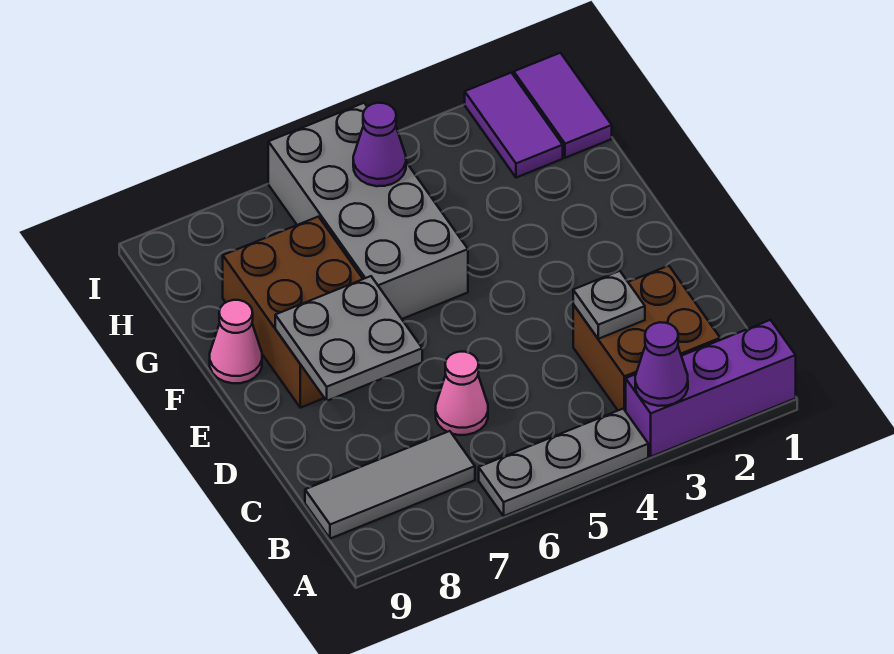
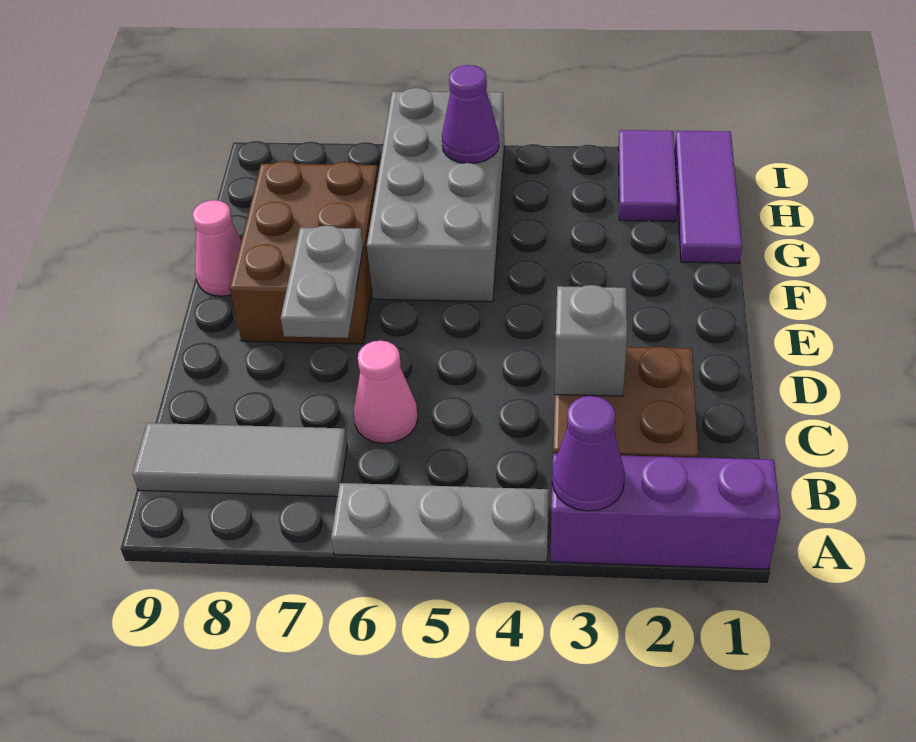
grey plate C3 level 2 -> grey brick C3 level 2
grey plate D7:E8 level 2 -> grey plate D7:E7 level 2
purple tile H1:I1 level 1 -> purple tile G1:I1 level 1

